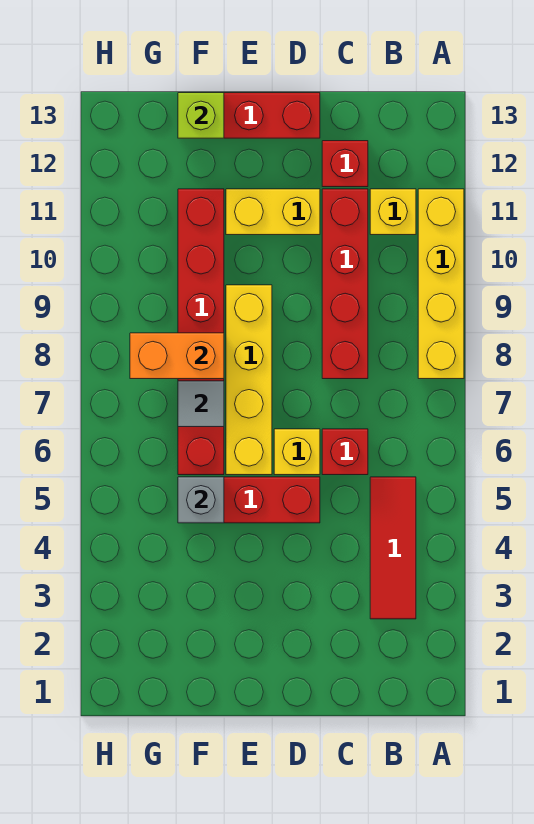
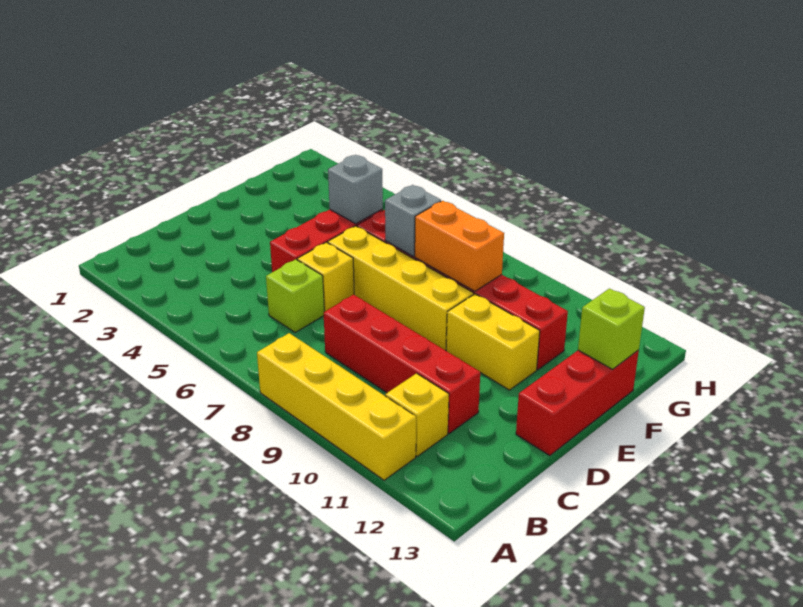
red tile B3:B5 level 1 -> none
red brick C6 level 1 -> lime brick C6 level 1
red brick C12 level 1 -> none
yellow brick D11:E11 level 1 -> yellow brick E10:E11 level 1
grey tile F7 level 2 -> grey brick F7 level 2
orange brick F8:G8 level 2 -> orange brick F8:F9 level 2

